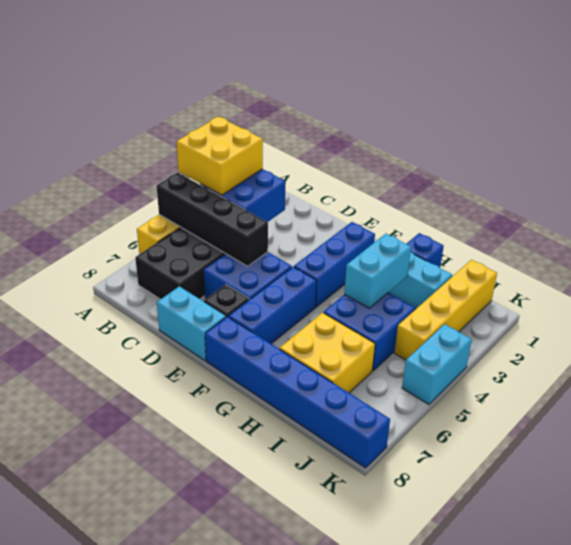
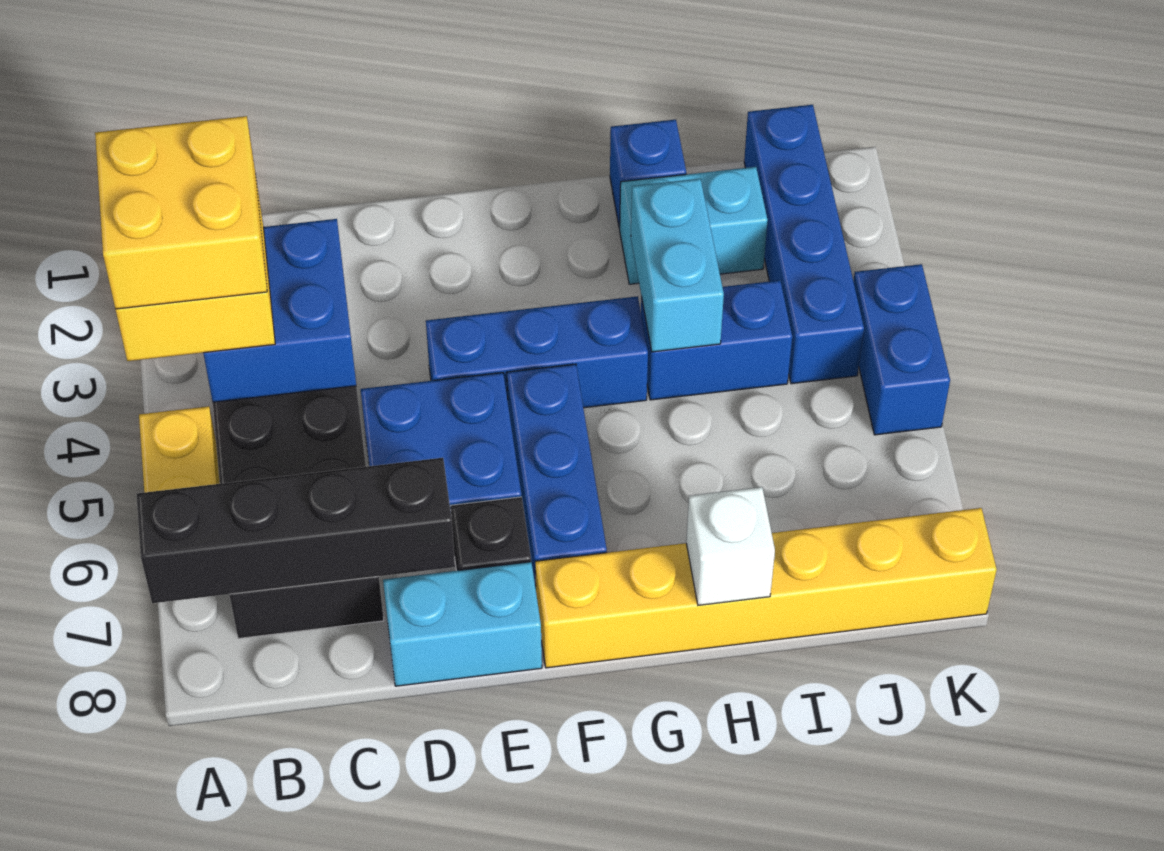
black brick A5:D5 level 2 -> black brick A7:D7 level 2
blue brick F2:F4 level 1 -> blue brick E4:G4 level 1
blue brick F8:K8 level 1 -> yellow brick F8:K8 level 1
blue brick H4:I5 level 1 -> blue brick H4:I4 level 1
yellow brick H6:I7 level 1 -> yellow brick A3:B4 level 4
none -> white brick H8 level 2
yellow brick J1:J4 level 1 -> blue brick J1:J4 level 1
cyan brick K4:K5 level 1 -> blue brick K4:K5 level 1

